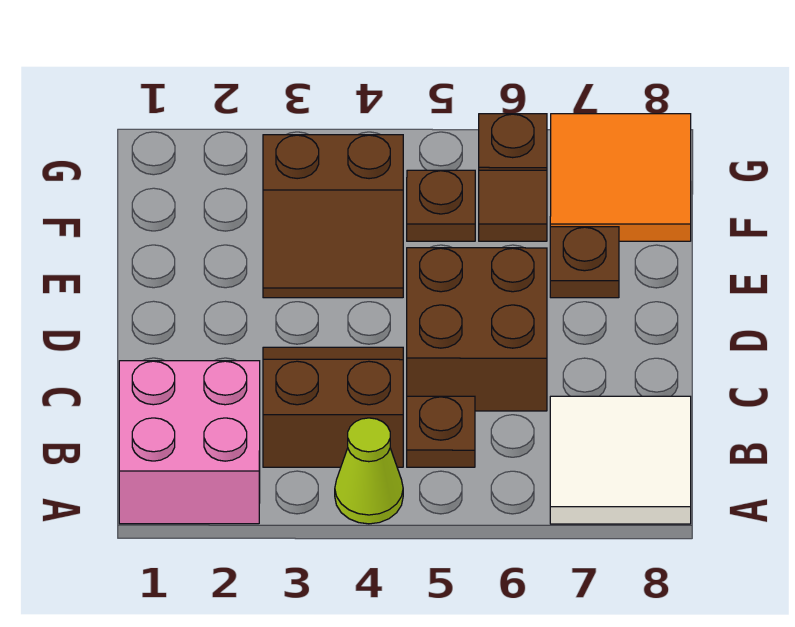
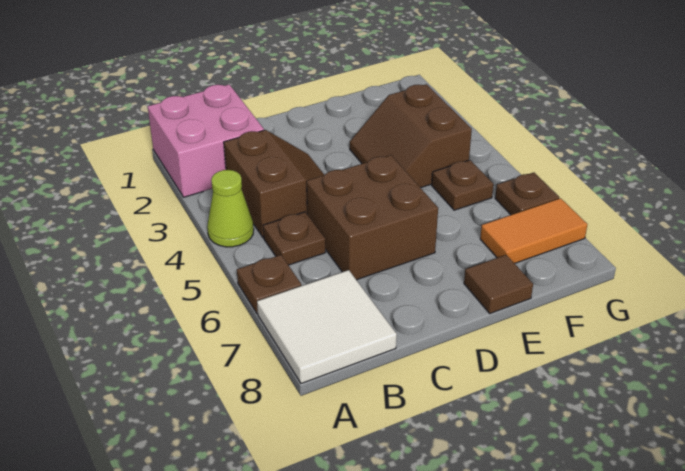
brown plate E7 level 1 -> brown plate A6 level 1
brown tile F6 level 1 -> brown tile E8 level 1
orange tile F7:G8 level 1 -> orange tile F7:G7 level 1

